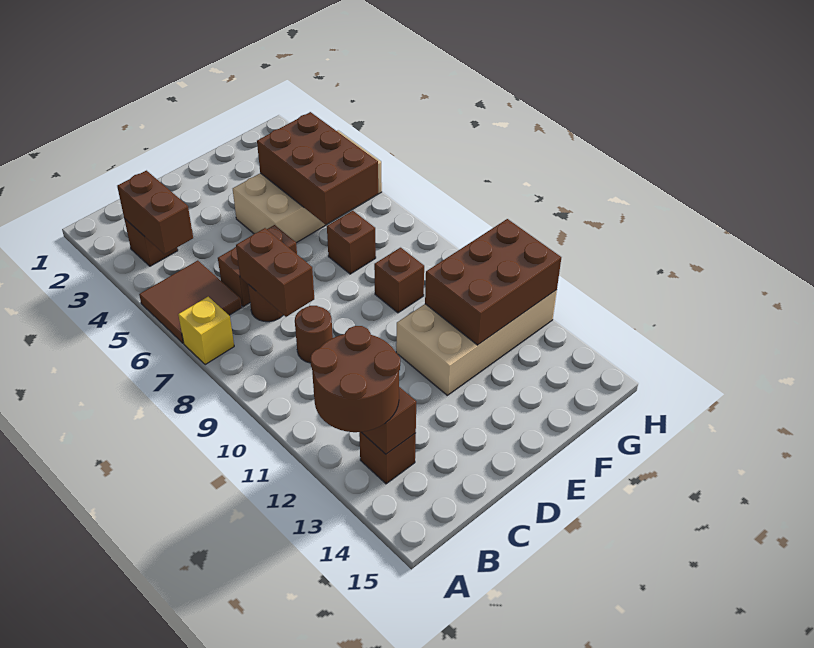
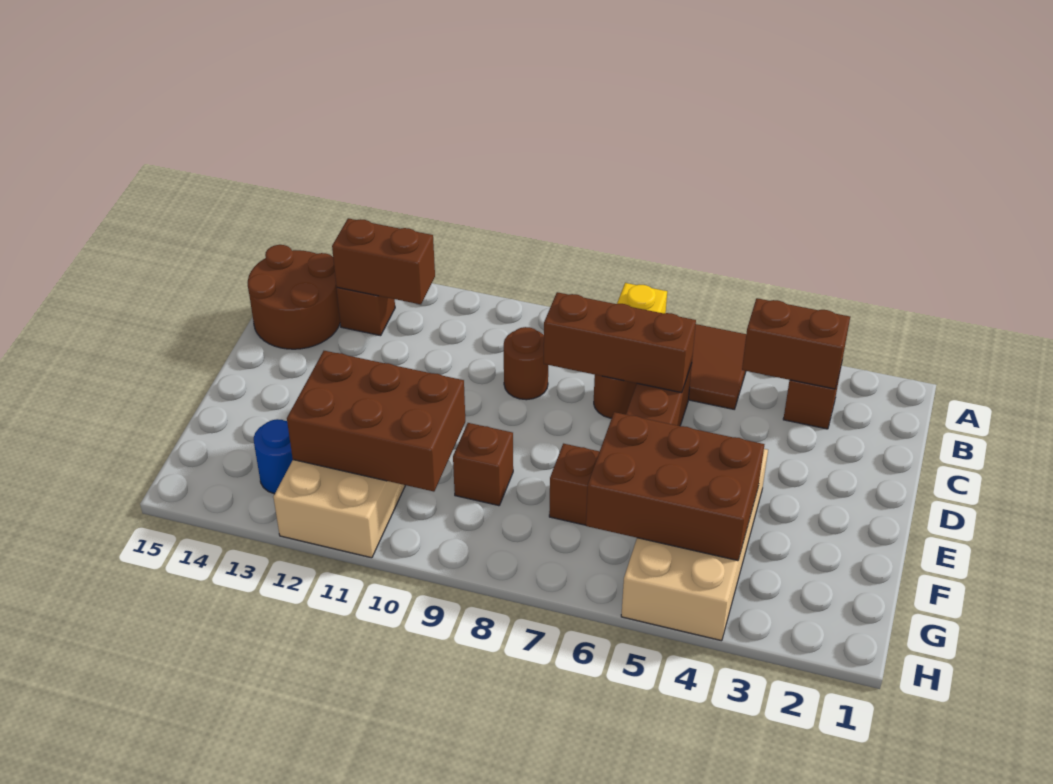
brown round brick A12:B13 level 3 -> brown round brick B14:C15 level 1
brown brick C7:C8 level 2 -> brown brick C6:C8 level 2
brown brick F11:H12 level 2 -> brown brick F10:G12 level 2
none -> blue round brick G13 level 1

